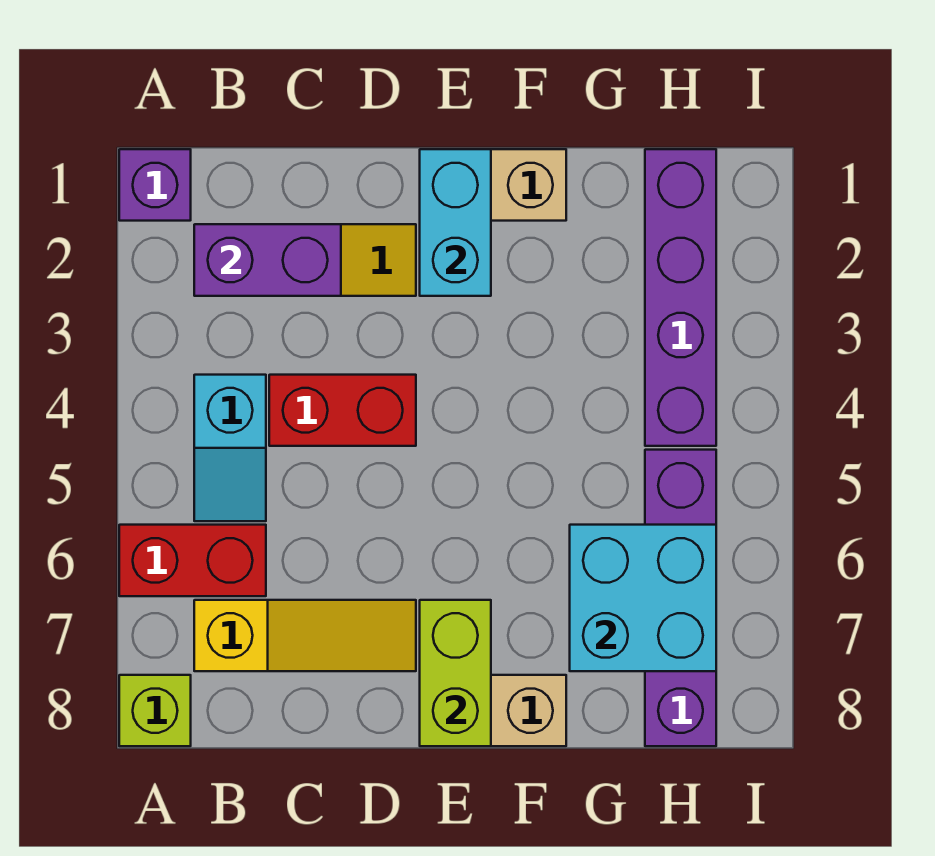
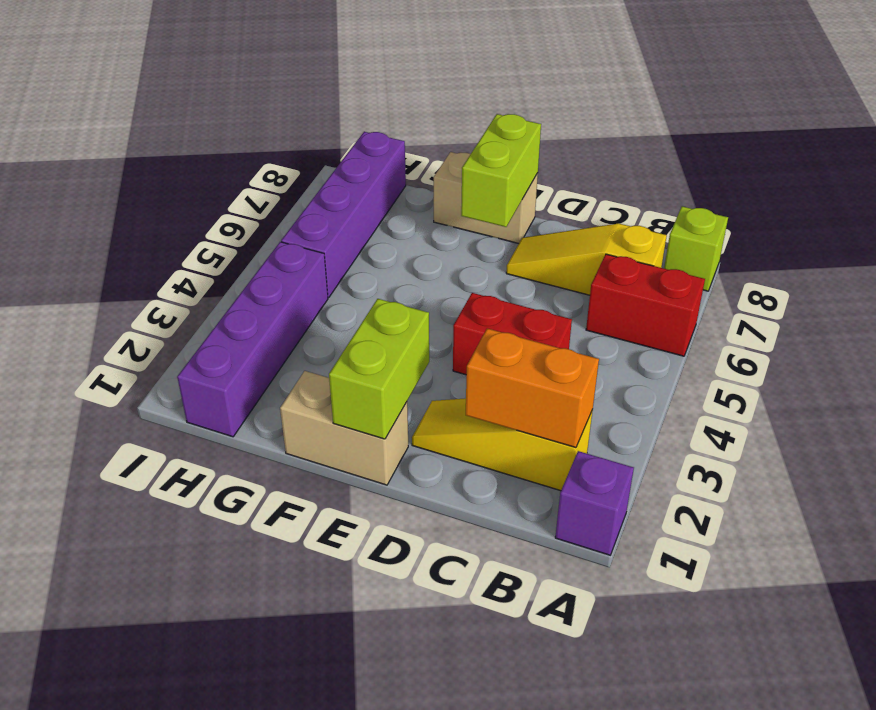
purple brick B2:C2 level 2 -> orange brick B2:C2 level 2
cyan slope B4:B5 level 1 top 4 -> none
cyan brick E1:E2 level 2 -> lime brick E1:E2 level 2
cyan brick G6:H7 level 2 -> none

